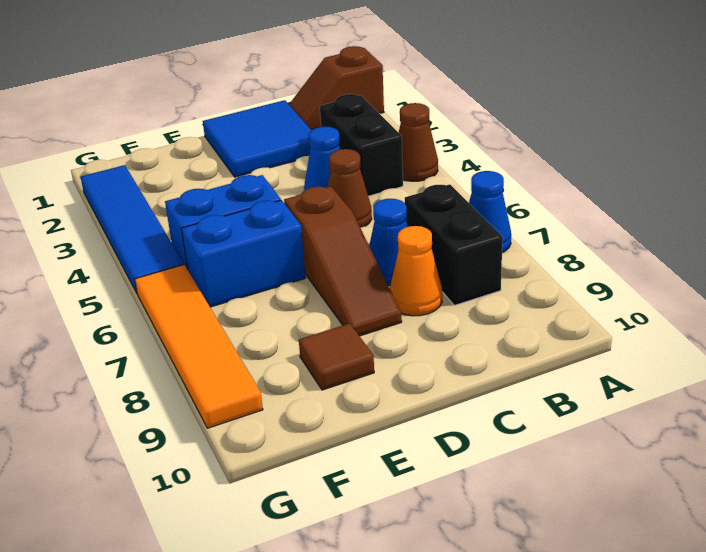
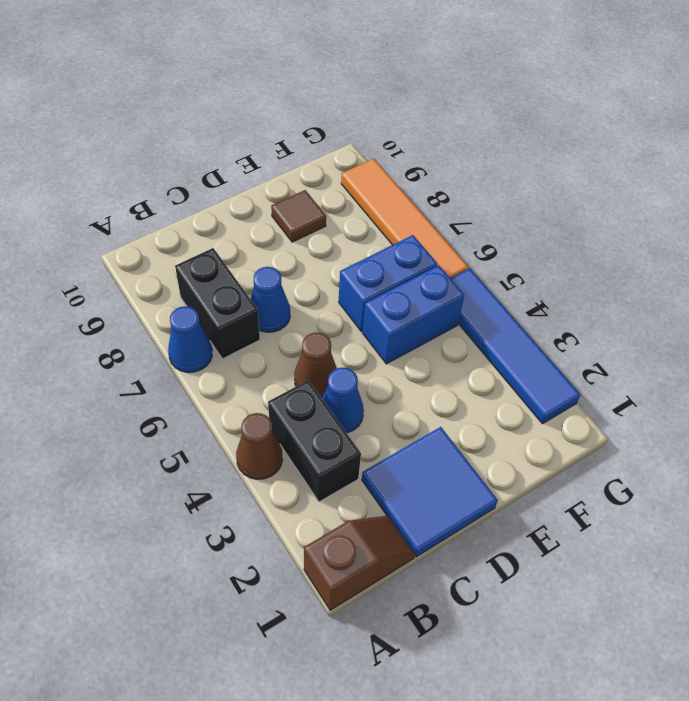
orange cone C8 level 1 -> none
brown slope D6:D8 level 1 top 6 -> none

